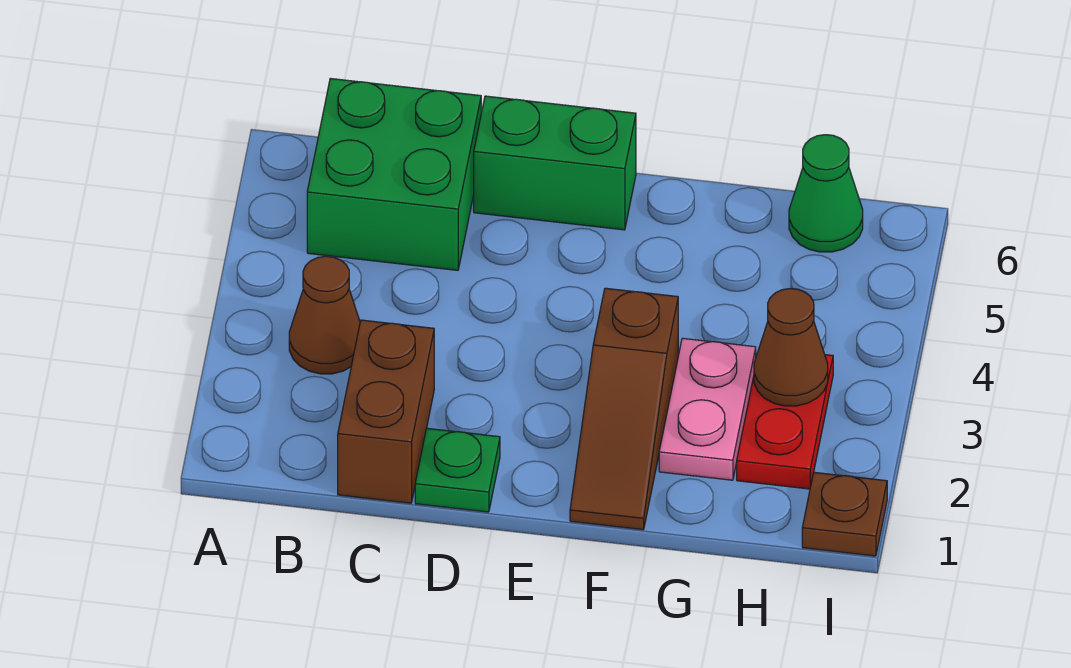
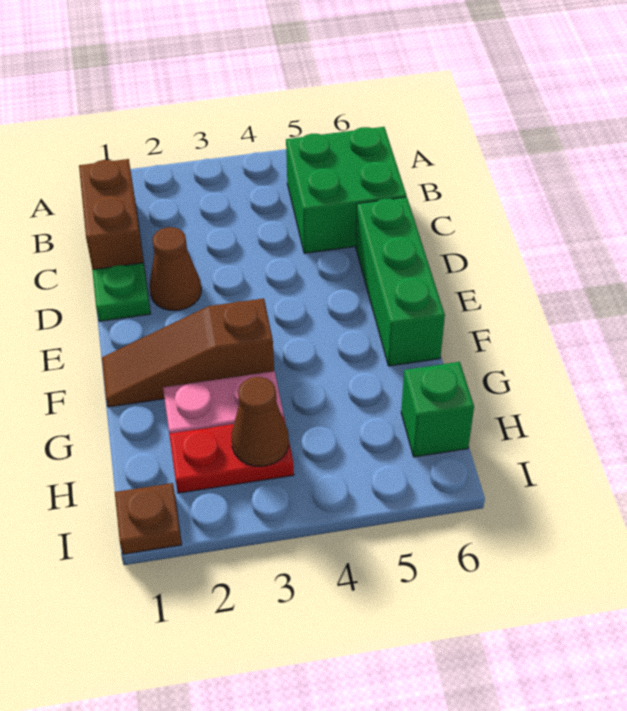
brown cone B3 level 1 -> brown cone D2 level 1
brown brick C1:C2 level 1 -> brown brick B1:C1 level 1
green brick D6:E6 level 1 -> green brick D6:F6 level 1
green cone H6 level 1 -> green brick H6 level 1

